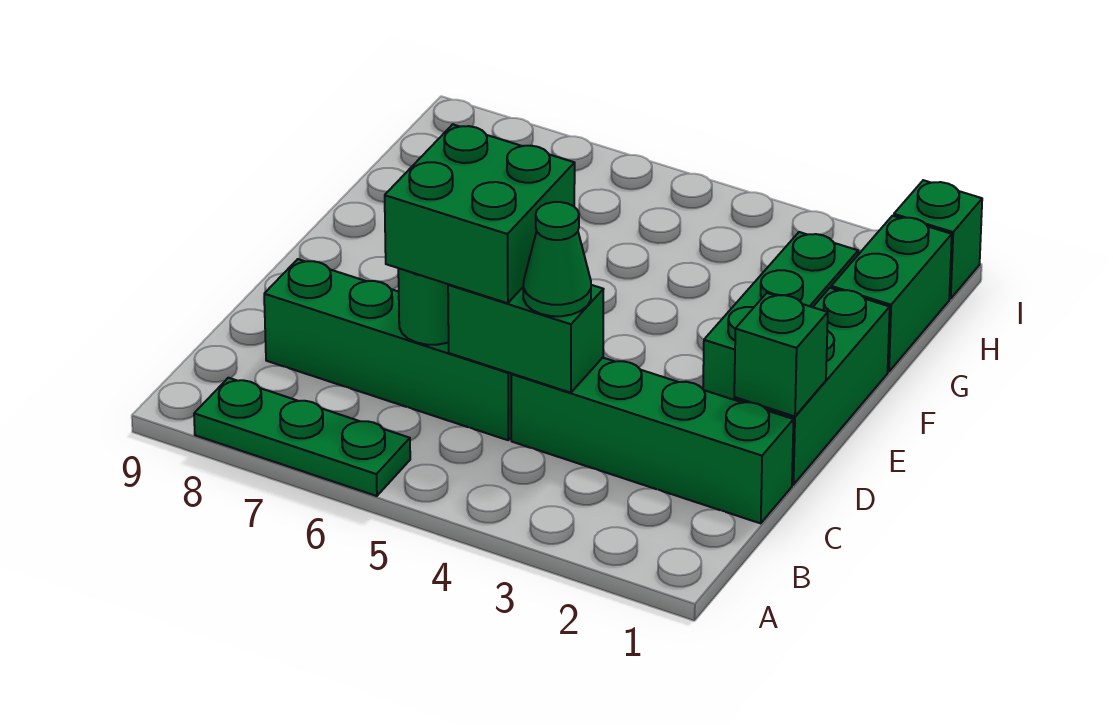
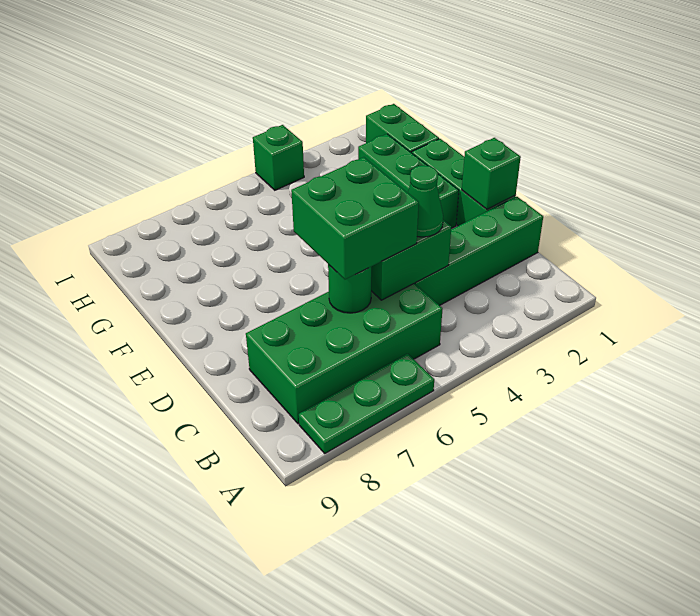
green brick C5:C8 level 1 -> green brick B5:C8 level 1
green brick I1 level 1 -> green brick I4 level 1

